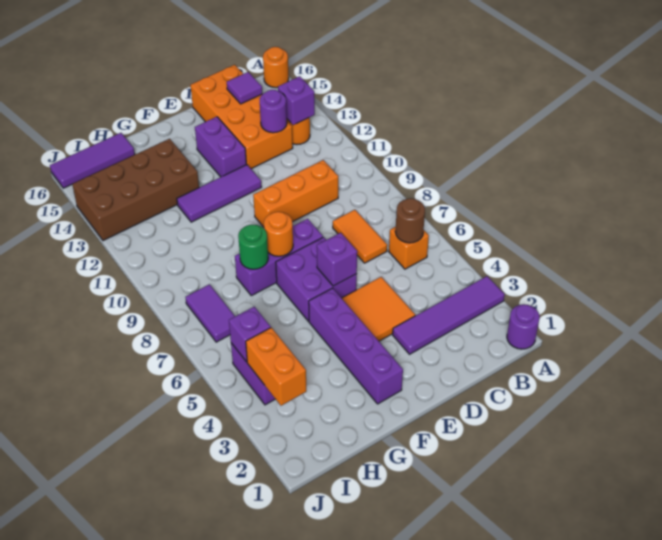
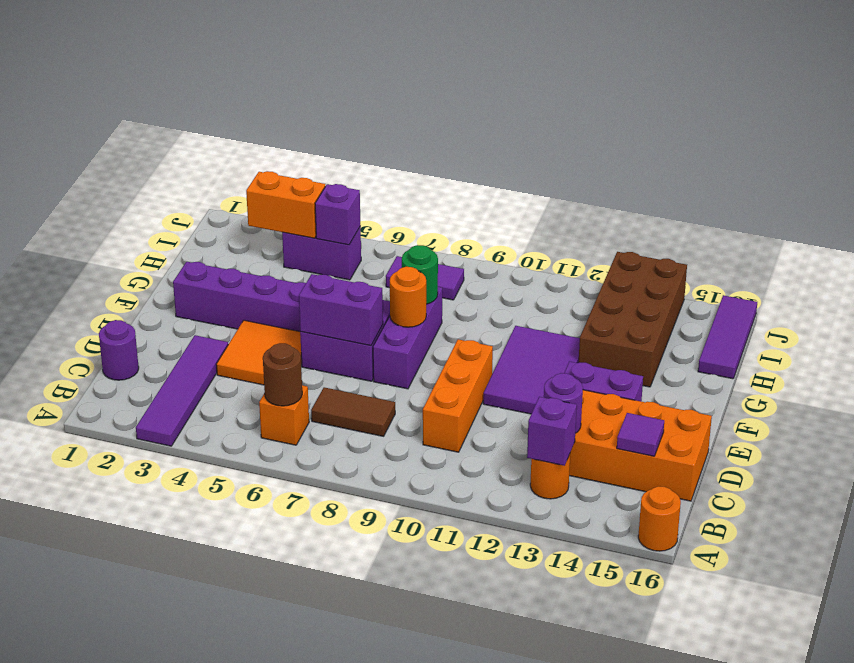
purple round brick A1 level 1 -> purple round brick C1 level 1
orange tile C7:C8 level 1 -> brown tile C7:C8 level 1
purple brick E6 level 2 -> purple brick E6:E7 level 2
purple tile E12:G12 level 1 -> purple tile E11:G12 level 1

